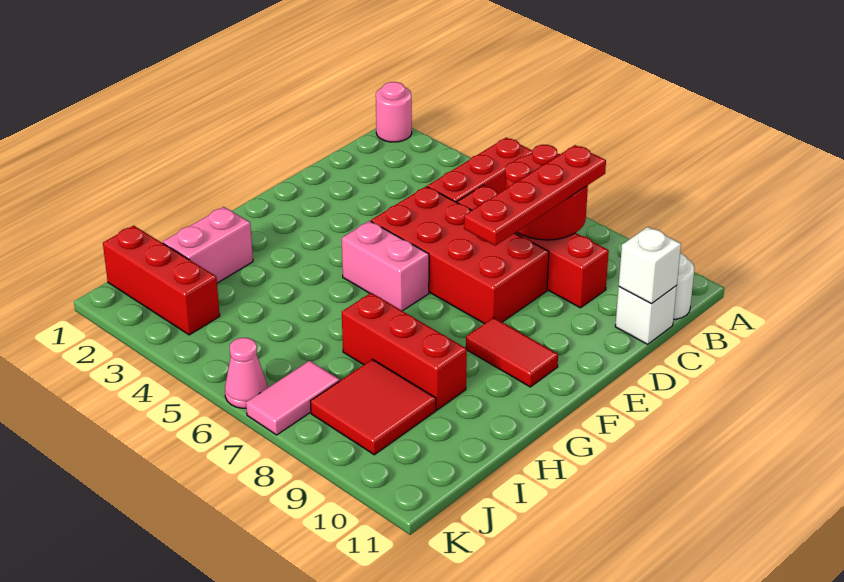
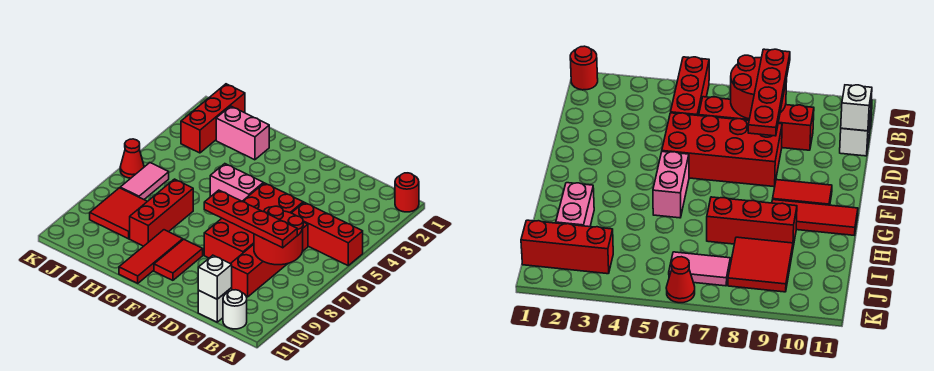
pink round brick A1 level 1 -> red round brick A1 level 1
pink brick F5:F6 level 1 -> pink brick F5:G5 level 1
none -> red tile G9:G11 level 1
pink tile J7:K7 level 1 -> pink tile J6:J7 level 1
pink cone K6 level 1 -> red cone K6 level 1

